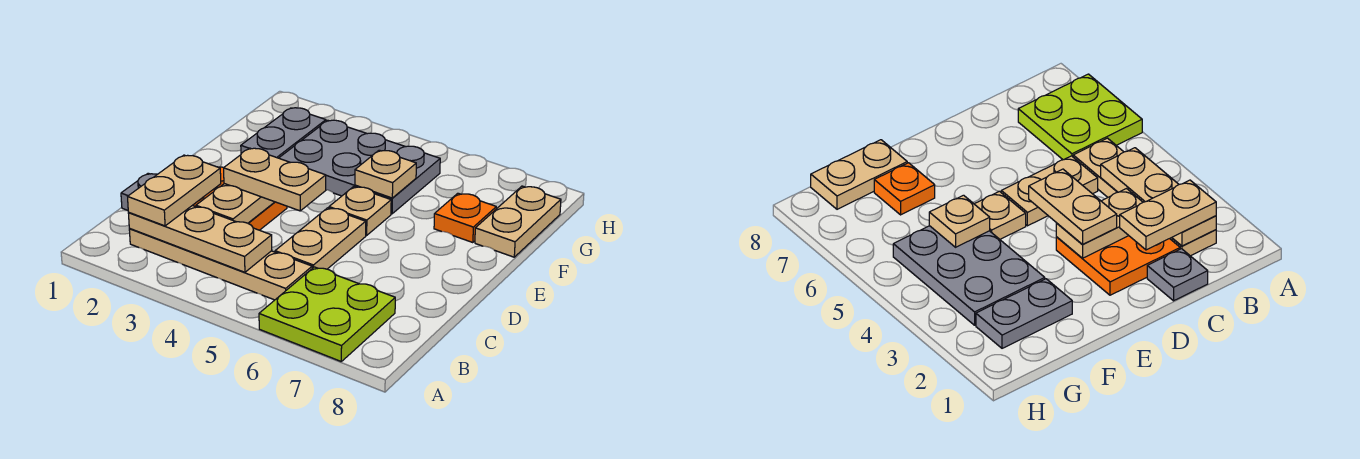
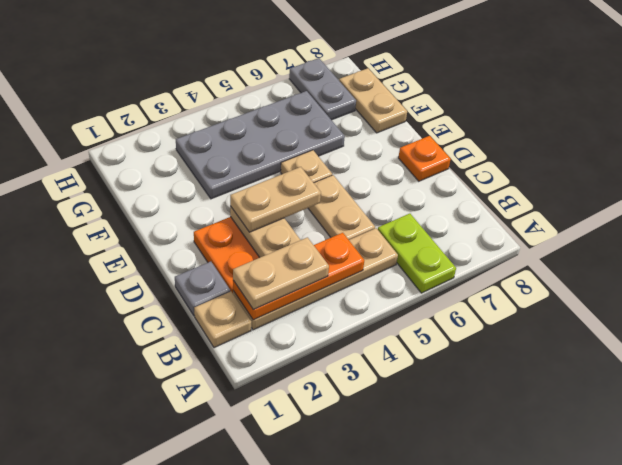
lime plate A6:B7 level 1 -> lime plate A6:B6 level 1
tan plate B2:B4 level 2 -> orange plate B2:B4 level 2
tan plate B2:C2 level 3 -> tan plate B2:B3 level 3
grey plate F2:G2 level 1 -> grey plate G7:H7 level 1
grey plate F3:G5 level 1 -> grey plate F3:G6 level 1
tan plate F5 level 2 -> tan plate B1 level 1
orange plate F7 level 1 -> orange plate D8 level 1

